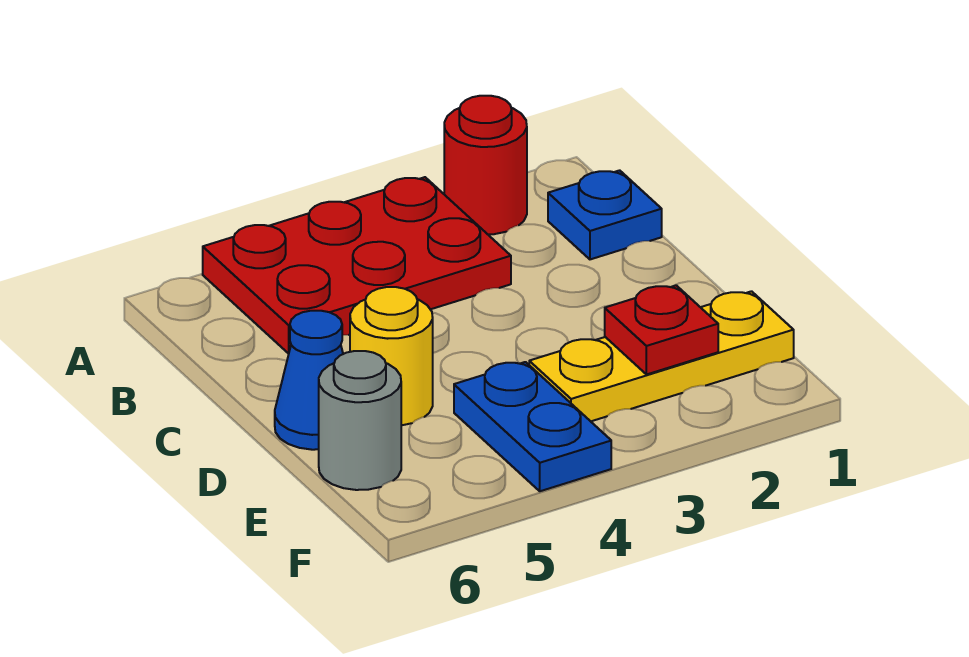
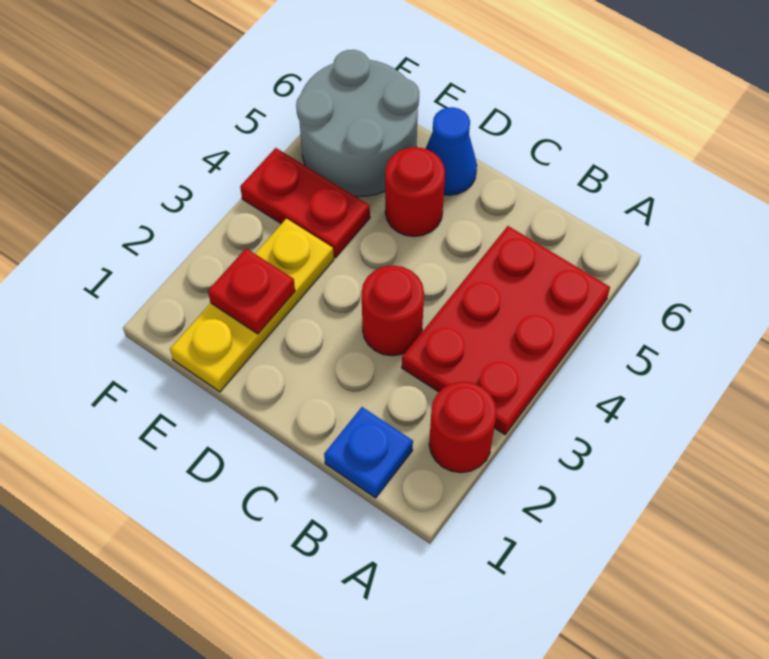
none -> red round brick C3 level 1
yellow round brick D5 level 1 -> red round brick D5 level 1
blue plate E4:F4 level 1 -> red plate E4:F4 level 1
grey round brick E6 level 1 -> grey round brick E5:F6 level 1

